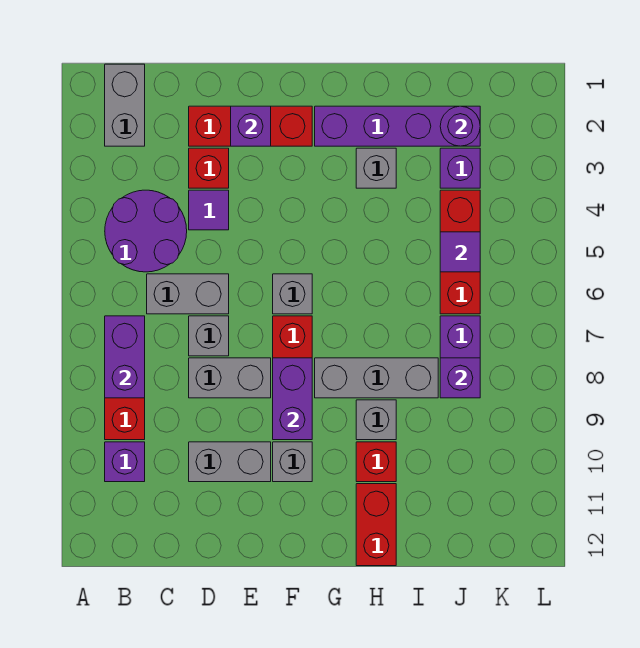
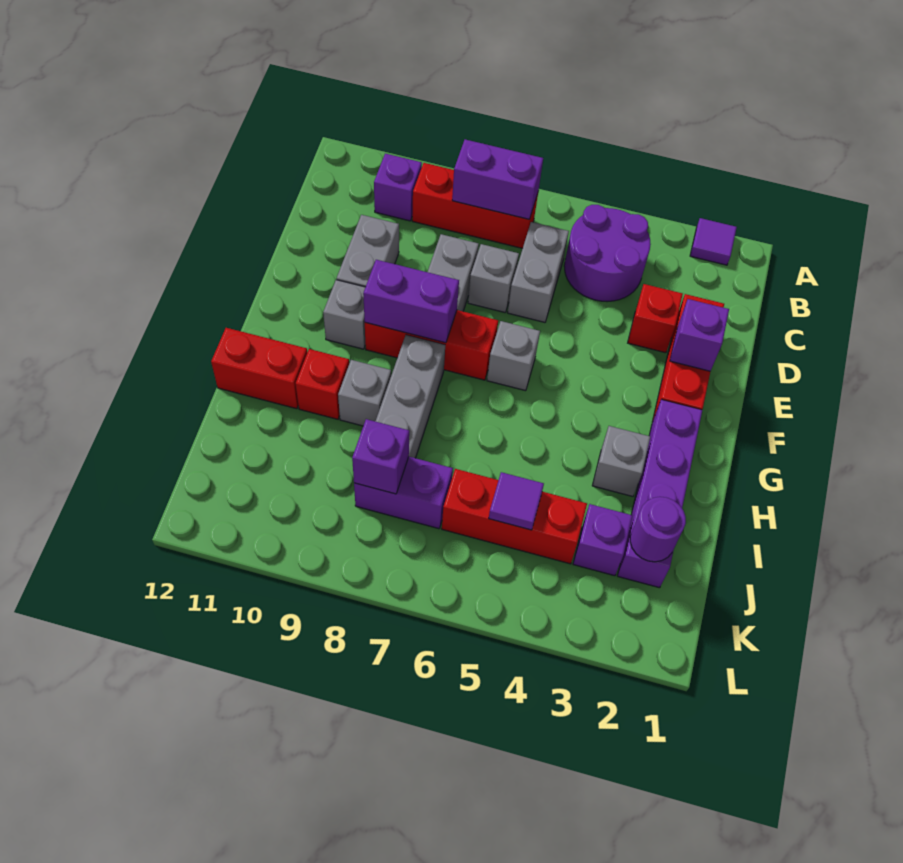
grey brick B1:B2 level 1 -> none
purple tile D4 level 1 -> purple tile A2 level 1

